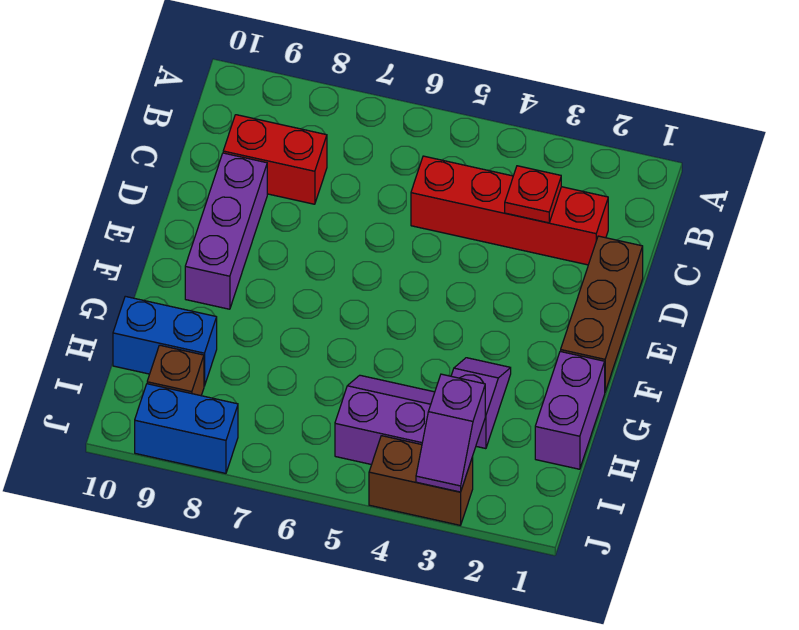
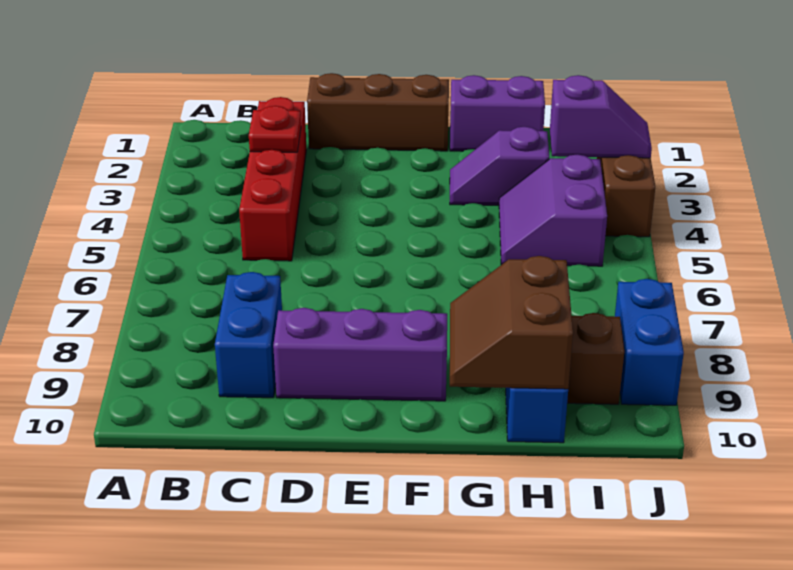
red brick C8:C9 level 1 -> blue brick C8:C9 level 1
none -> brown slope G9:H10 level 2 top H

